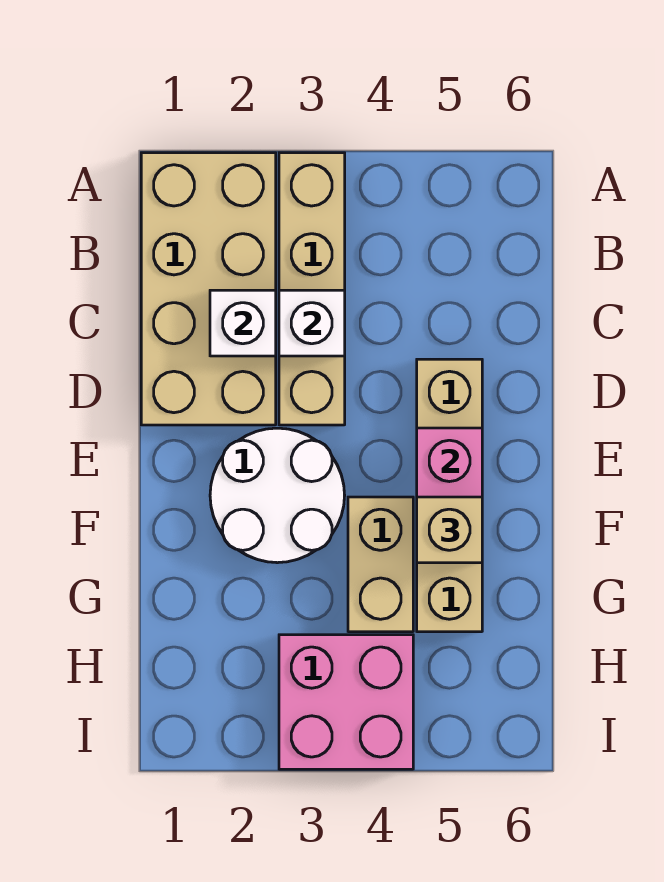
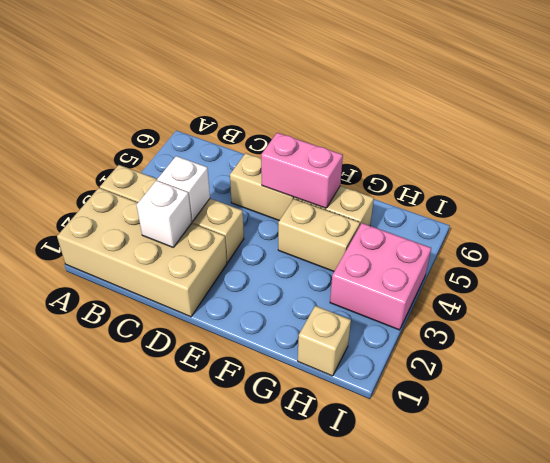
white round brick E2:F3 level 1 -> none
tan brick F5 level 3 -> tan brick H1 level 1

